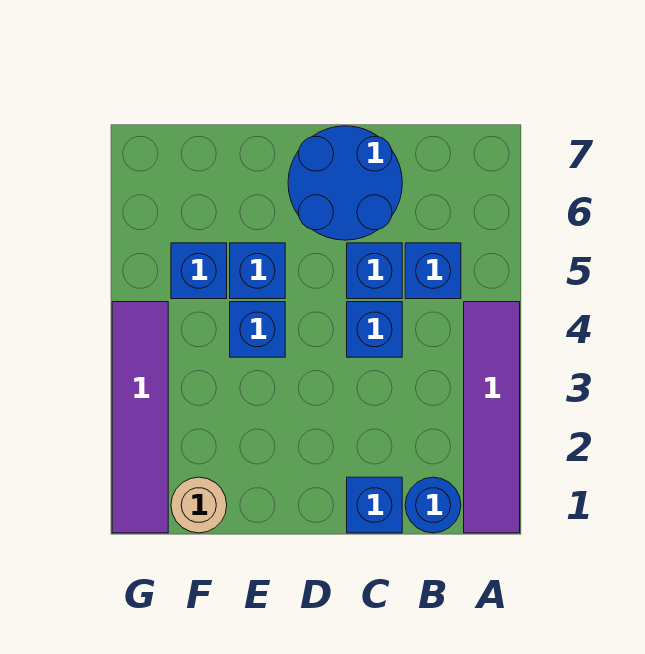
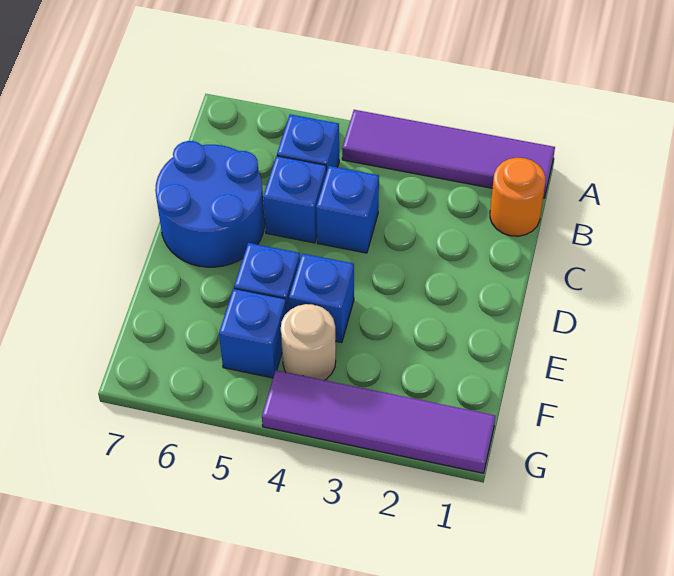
blue round brick B1 level 1 -> orange round brick B1 level 1
blue brick C1 level 1 -> none
tan round brick F1 level 1 -> tan round brick F4 level 1

